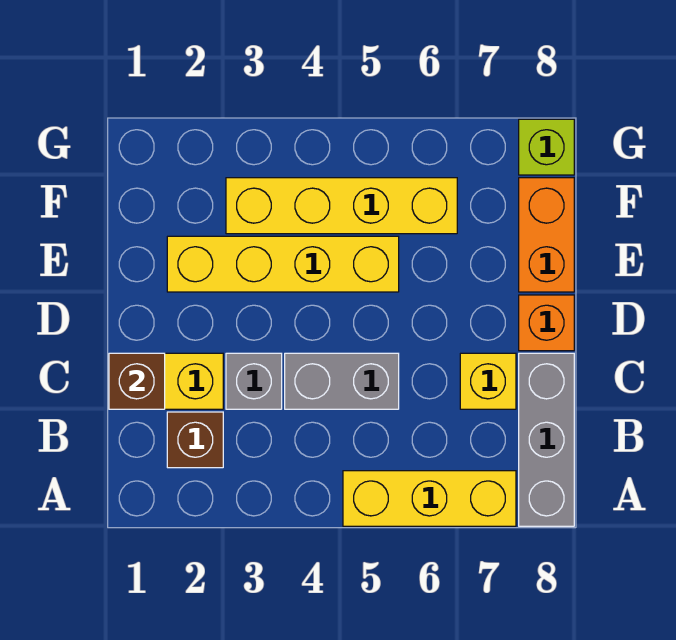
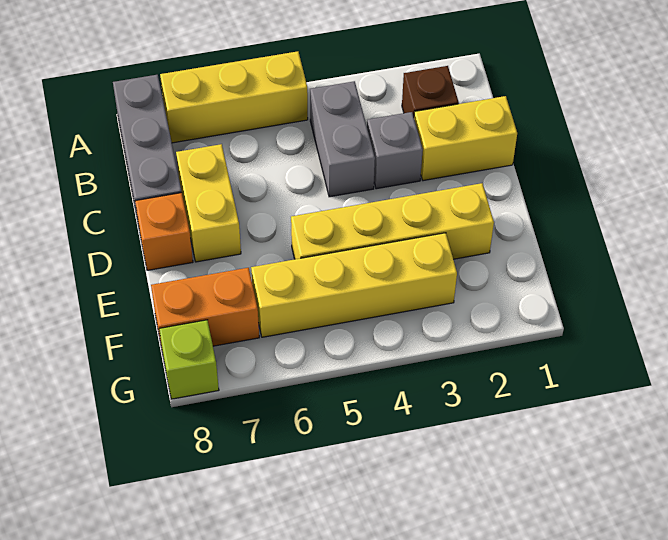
brown brick C1 level 2 -> none
grey brick C4:C5 level 1 -> grey brick B4:C4 level 1
yellow brick C7 level 1 -> yellow brick C7:D7 level 1
orange brick E8:F8 level 1 -> orange brick F7:F8 level 1

